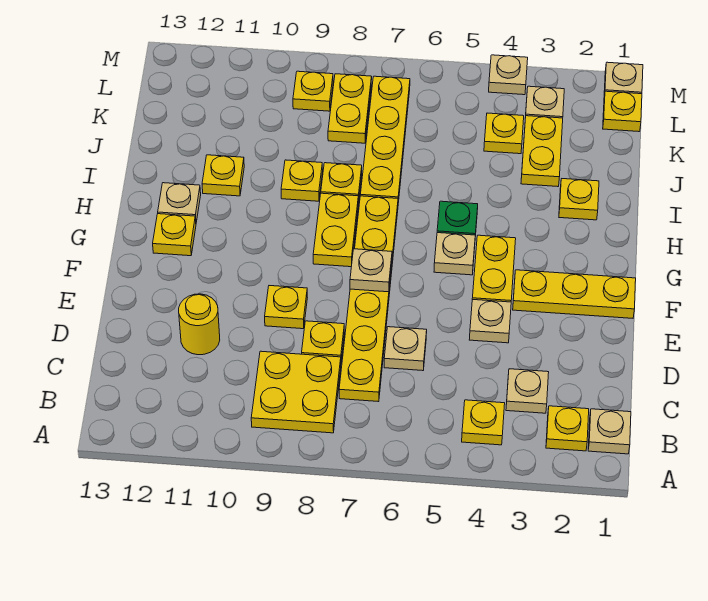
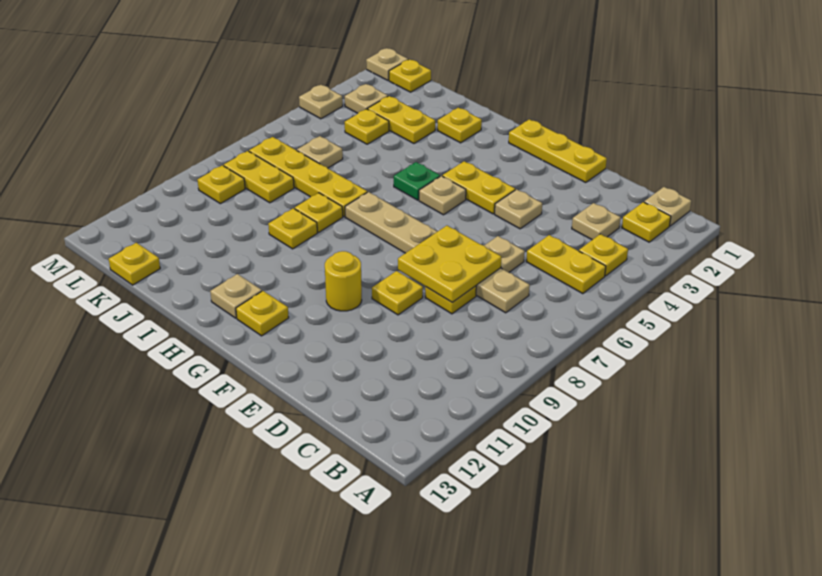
yellow plate B8:C9 level 1 -> yellow plate D7:E8 level 2
yellow plate C7:H7 level 1 -> tan plate C7:H7 level 1
yellow round brick D11 level 1 -> yellow round brick F10 level 1
yellow plate F1:F3 level 1 -> yellow plate E1:G1 level 1
tan plate F7 level 2 -> tan plate K6 level 1
yellow plate G8:H8 level 1 -> yellow plate B5:C5 level 1
yellow plate I11 level 1 -> yellow plate K13 level 1

